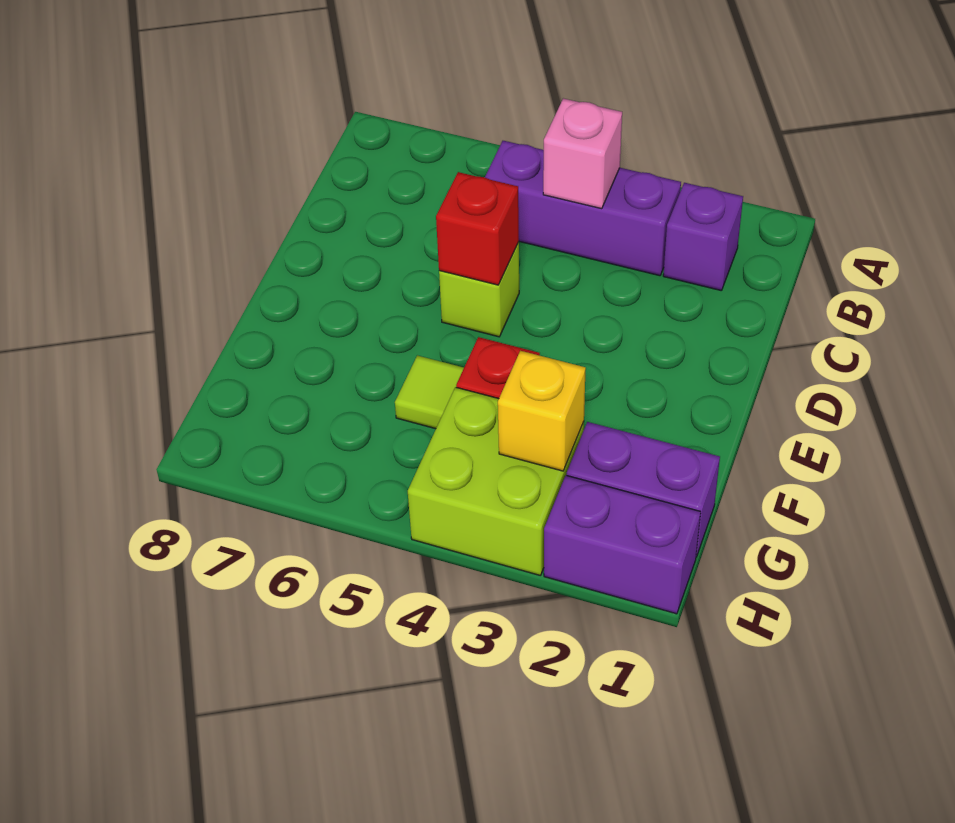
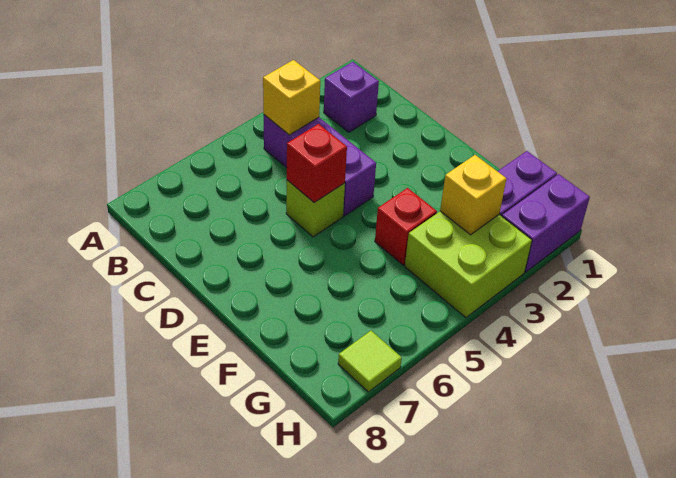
purple brick B3:B5 level 1 -> purple brick B4:D4 level 1
pink brick B4 level 2 -> yellow brick B4 level 2
lime tile F5 level 1 -> lime tile H7 level 1

